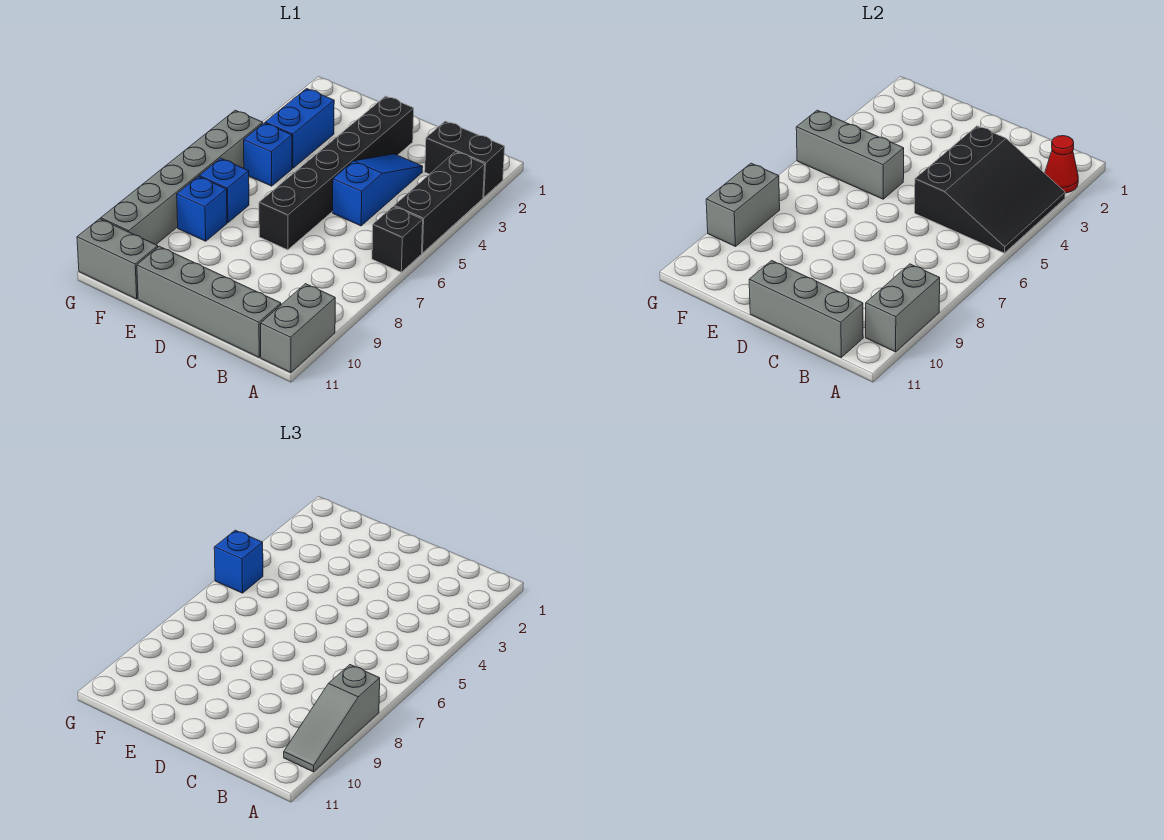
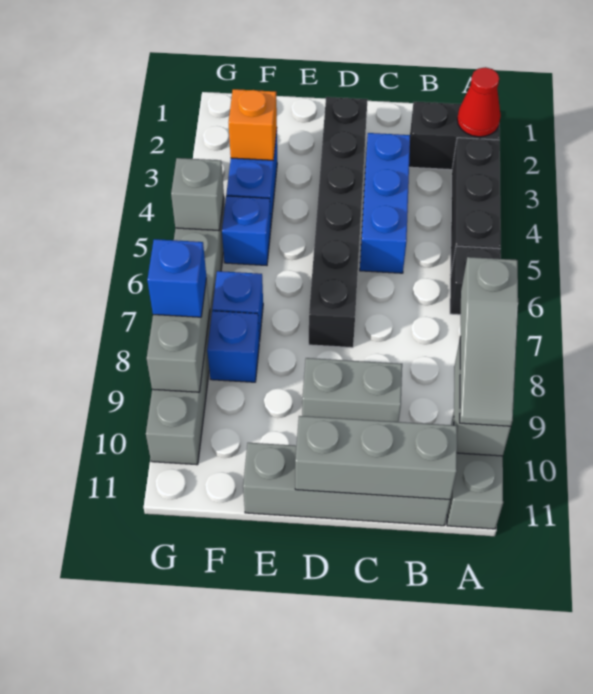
black slope A3:C5 level 2 top C -> none
blue slope C3:C5 level 1 top 5 -> blue brick C3:C5 level 1
grey brick E5:G5 level 2 -> grey brick G5 level 2
none -> orange brick F3 level 2
grey brick F11:G11 level 1 -> grey brick C9:D9 level 1
blue brick G5 level 3 -> blue brick G8 level 3

